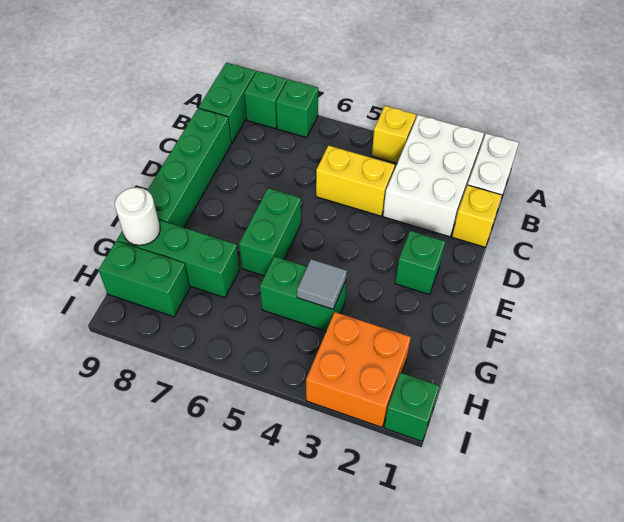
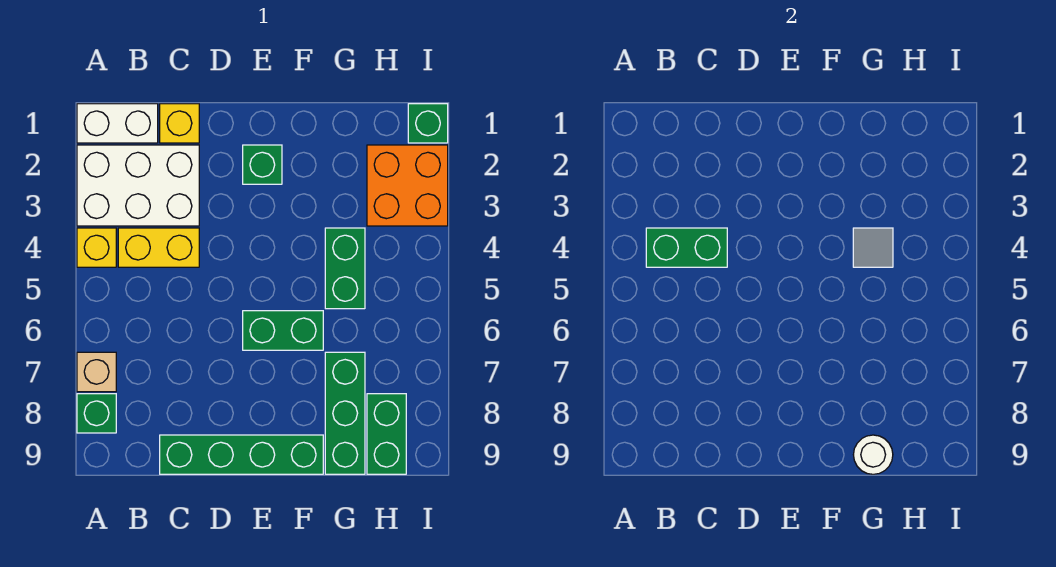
green brick A7 level 1 -> tan brick A7 level 1
green brick A9:B9 level 1 -> green brick B4:C4 level 2
yellow brick C4:C5 level 1 -> yellow brick B4:C4 level 1

